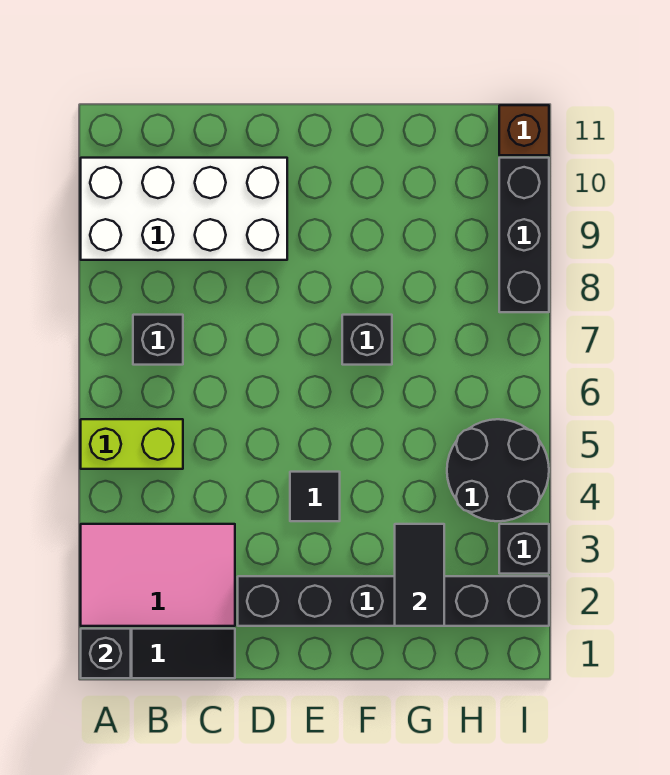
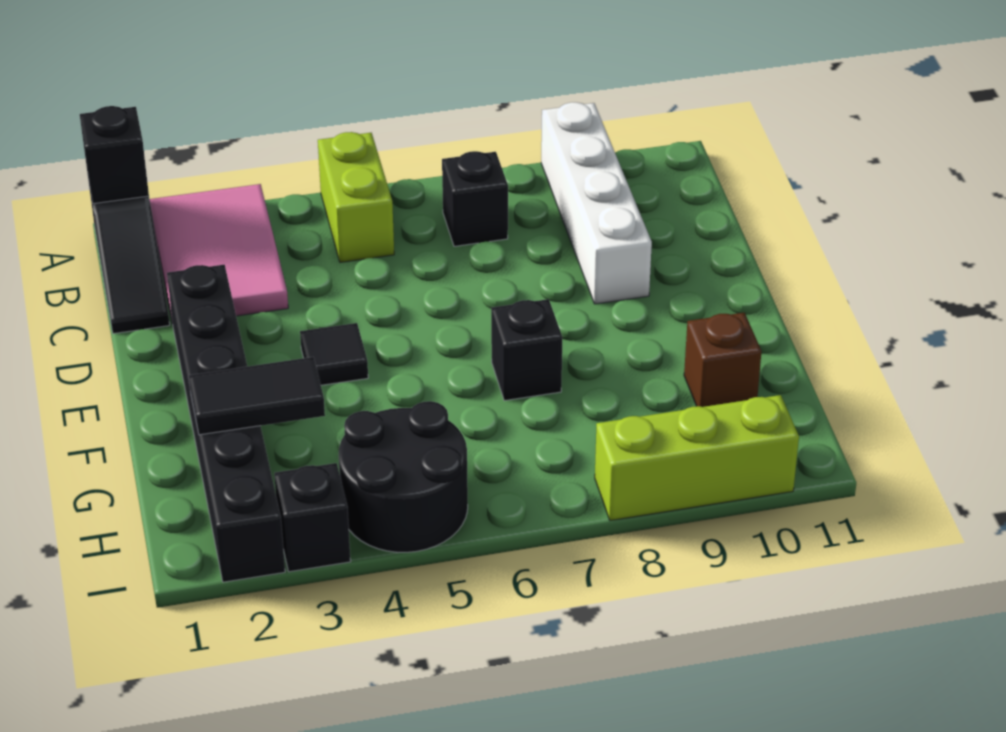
white brick A9:D10 level 1 -> white brick A9:D9 level 1
black brick I8:I10 level 1 -> lime brick I8:I10 level 1
brown brick I11 level 1 -> brown brick G10 level 1

